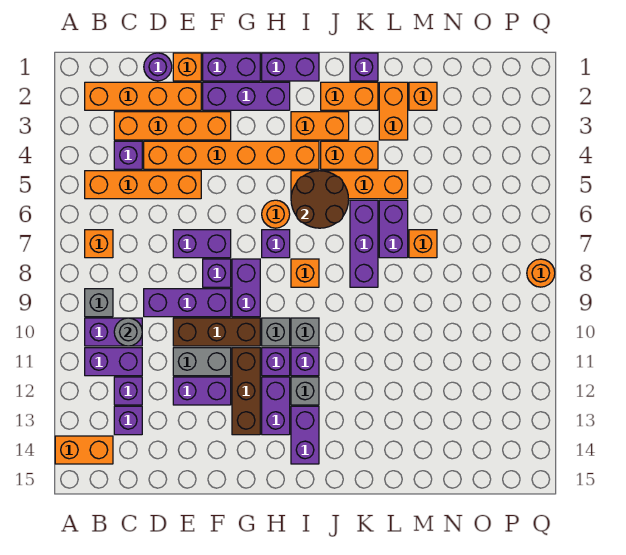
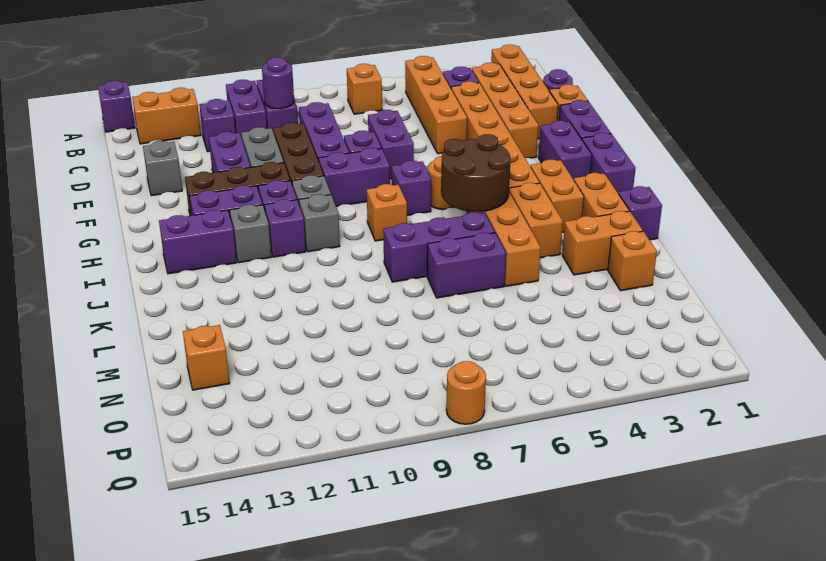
orange brick A14:B14 level 1 -> orange brick B13:B14 level 1
grey brick B9 level 1 -> grey brick E14 level 1
grey round brick C10 level 2 -> purple round brick C10 level 2
purple brick C13 level 1 -> purple brick A15 level 1
purple brick F2:H2 level 1 -> purple brick G2:H2 level 1
orange brick M7 level 1 -> orange brick N14 level 1

